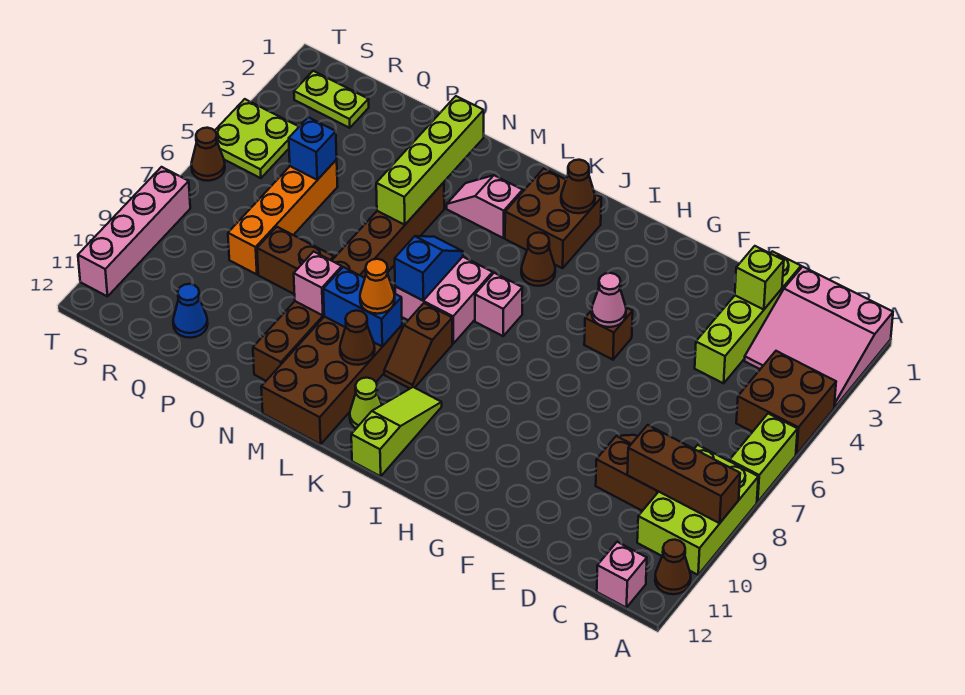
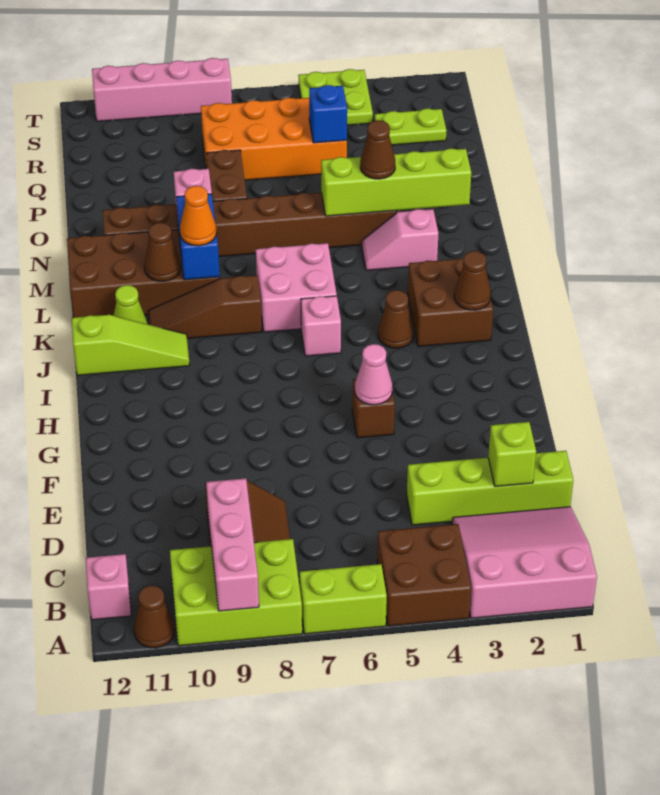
pink slope A1:C3 level 1 top 1 -> pink slope A1:C3 level 1 top A
brown brick A9:C9 level 2 -> pink brick A9:C9 level 2
brown slope K8:K9 level 1 top 8 -> brown slope K8:K10 level 1 top 8
pink slope L3:M3 level 1 top L -> pink slope M3:M4 level 1 top 3
blue slope L6:L7 level 2 top 7 -> none
orange brick Q5:Q8 level 1 -> orange brick Q5:R8 level 1
blue cone Q11 level 1 -> none
lime plate R2:S2 level 1 -> lime plate R2:R3 level 1
brown cone T6 level 1 -> brown cone N4 level 3

